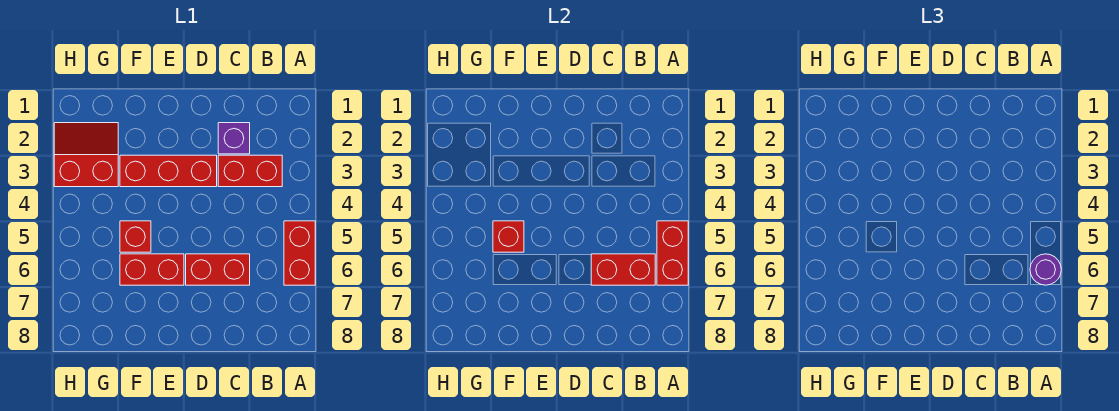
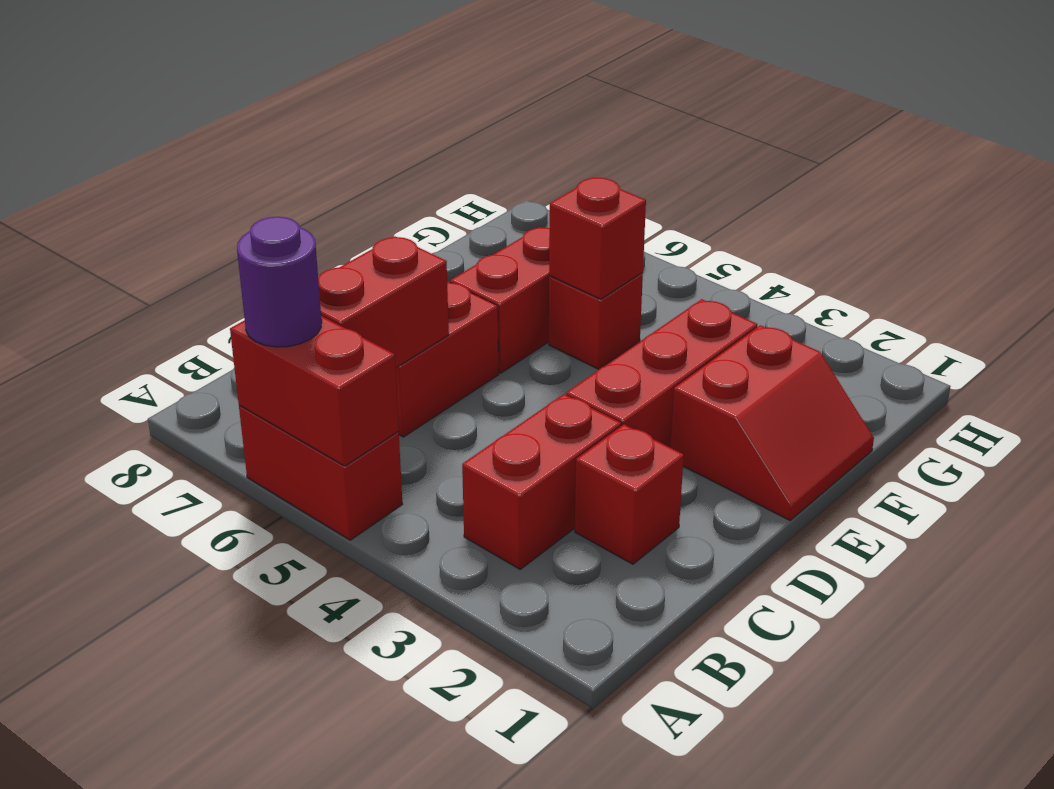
purple brick C2 level 1 -> red brick C2 level 1
red slope G2:H3 level 1 top 3 -> red slope E1:F2 level 1 top 2

